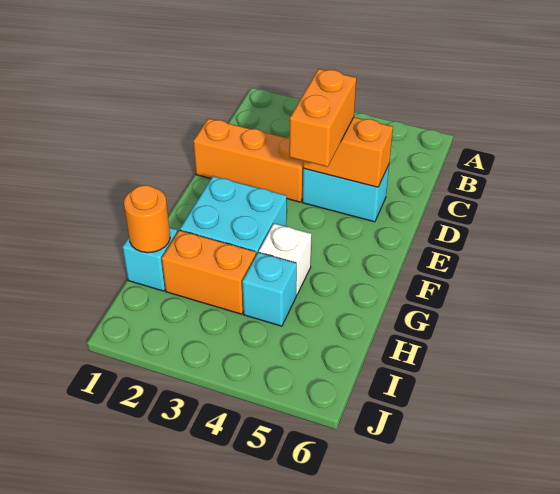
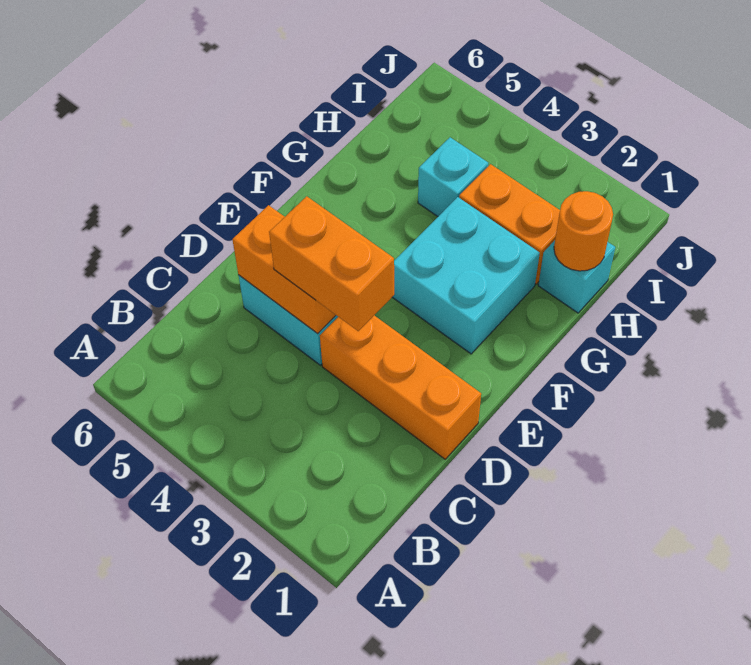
orange brick D4:E4 level 3 -> orange brick D3:D4 level 3
white brick G4 level 1 -> none

